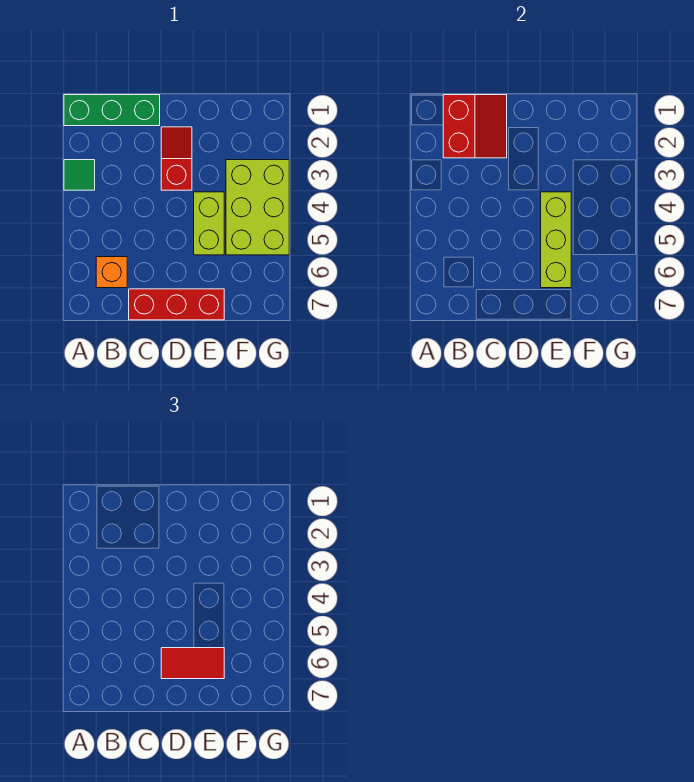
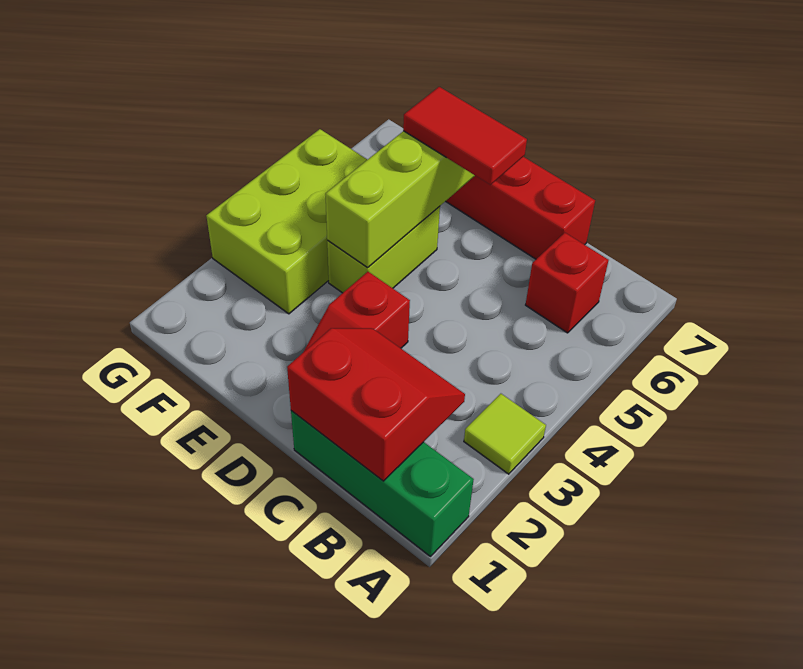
green tile A3 level 1 -> lime tile A3 level 1
red slope B1:C2 level 2 top B -> red slope B1:C2 level 2 top 1
orange brick B6 level 1 -> red brick B6 level 1

